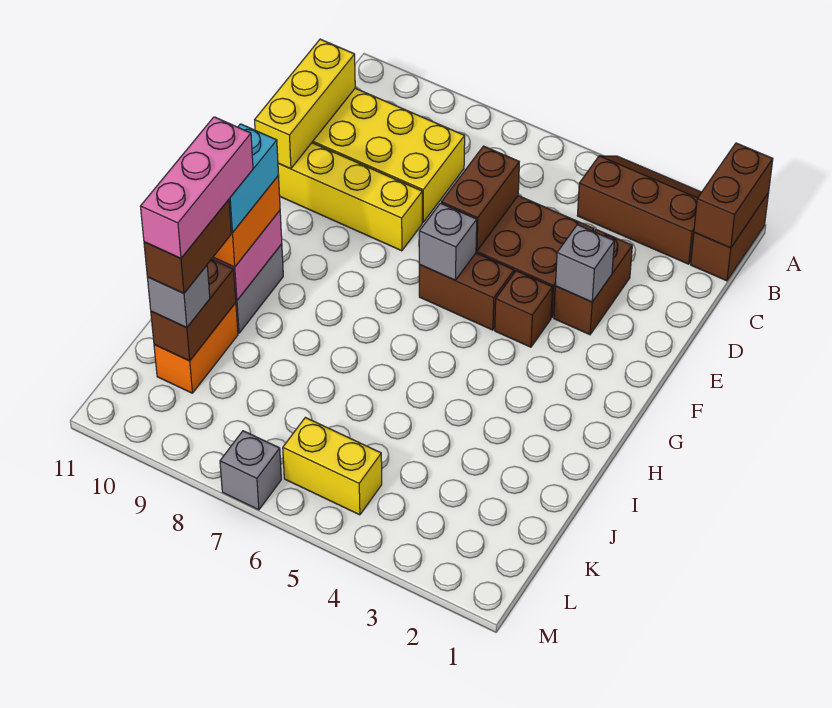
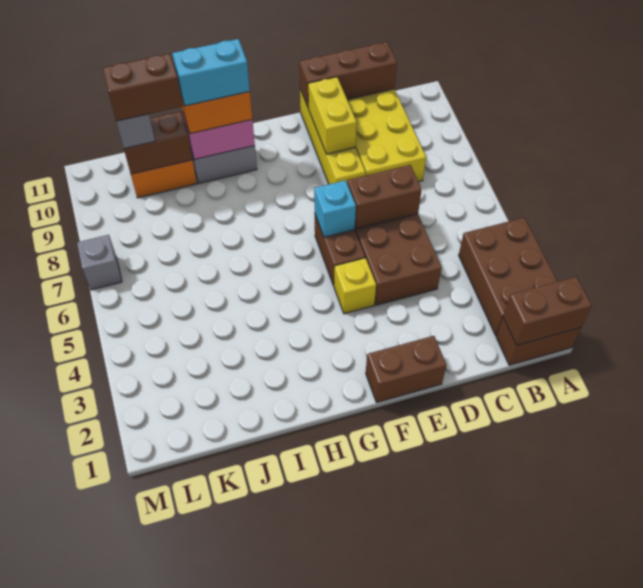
brown slope A2:B4 level 1 top B -> brown brick A2:B4 level 1
yellow brick C11:E11 level 2 -> brown brick C11:E11 level 2
brown brick D3:E3 level 1 -> brown brick E1:F1 level 1
grey brick E3 level 2 -> none
brown brick F4 level 1 -> yellow brick F4 level 1
grey brick F6 level 2 -> cyan brick F6 level 2
pink brick I10:K10 level 5 -> none
yellow brick L5:L6 level 1 -> yellow brick E9:E10 level 2

